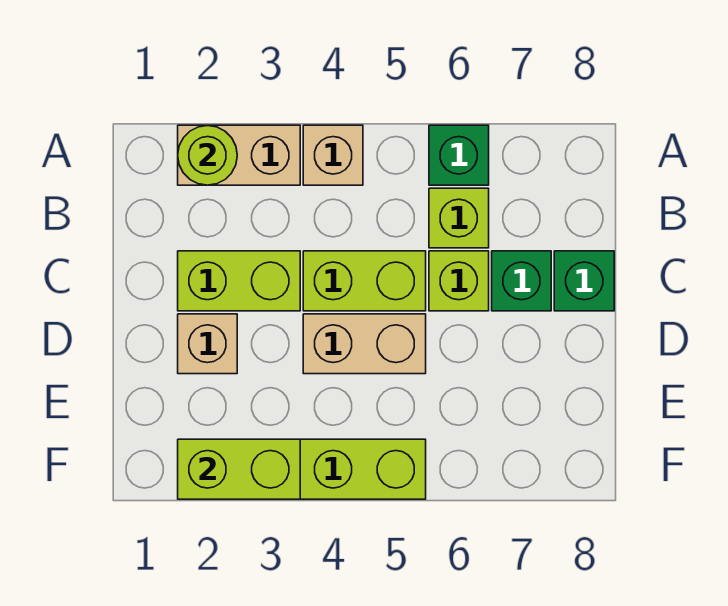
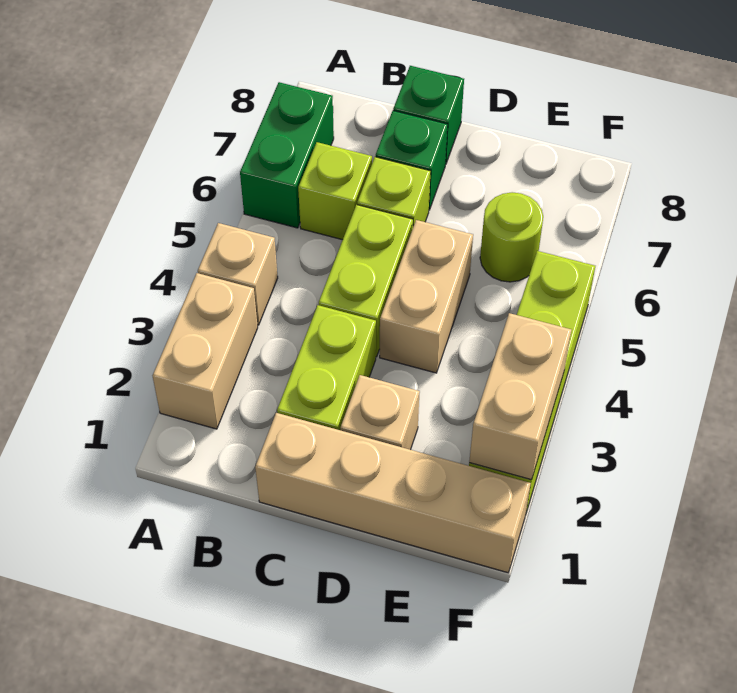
lime round brick A2 level 2 -> lime round brick E6 level 1
green brick A6 level 1 -> green brick A6:A7 level 1
none -> tan brick C1:F1 level 1
lime brick F2:F3 level 2 -> tan brick F2:F3 level 2

